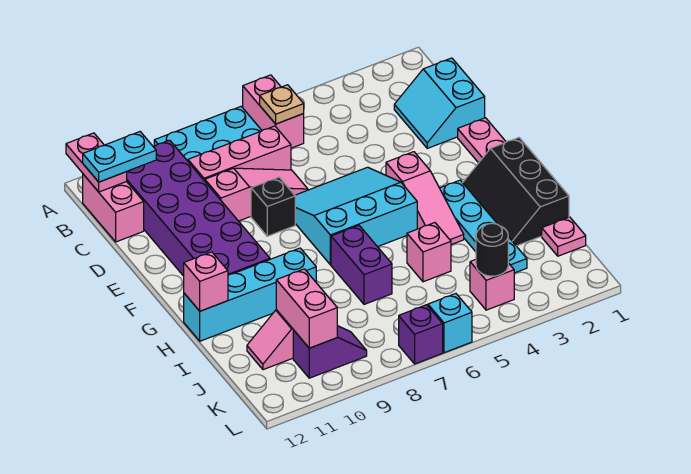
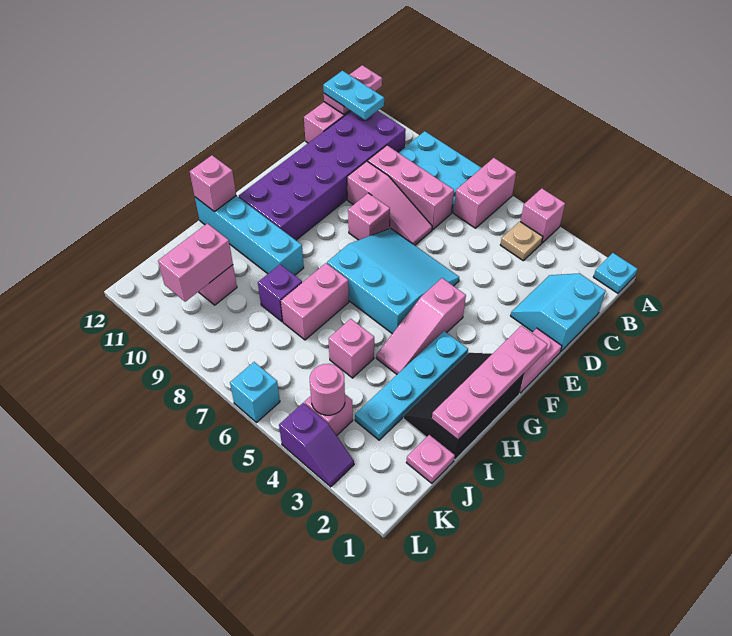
none -> cyan plate A1 level 1
none -> pink brick A4 level 1
tan plate B6 level 2 -> tan plate B4 level 1
black brick E8 level 1 -> pink brick E8 level 1
none -> pink plate F1:I1 level 2
purple brick H7:I7 level 1 -> pink brick H7:I7 level 1
black round brick K4 level 2 -> pink round brick K4 level 2
purple slope K9:K10 level 1 top 10 -> purple slope L3:L4 level 1 top 4
purple brick L7 level 1 -> purple brick I8 level 1

